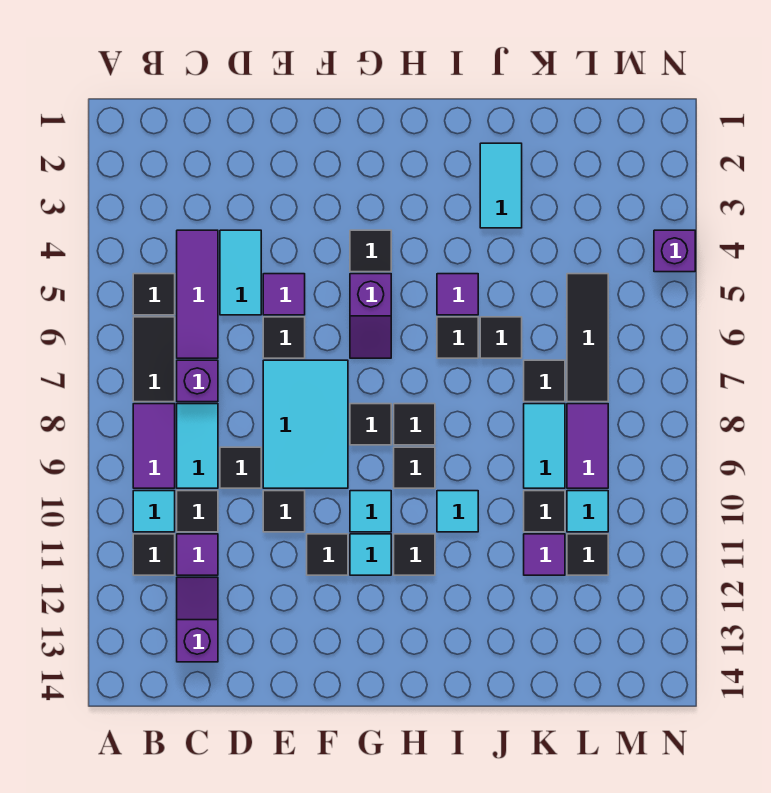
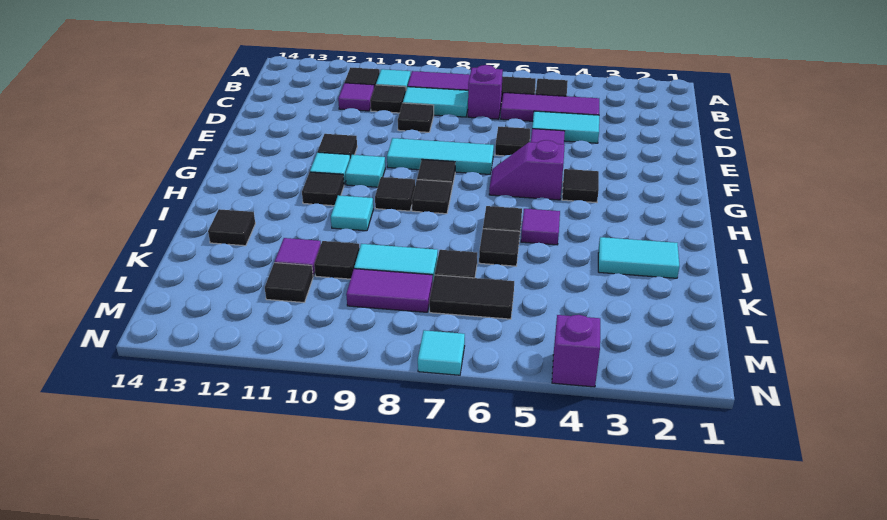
purple slope C12:C13 level 1 top 13 -> none
cyan tile E7:F9 level 1 -> cyan tile F7:F9 level 1
black tile E10 level 1 -> black tile J13 level 1
black tile L5:L7 level 1 -> black tile L6:L7 level 1
cyan tile L10 level 1 -> cyan tile N7 level 1

